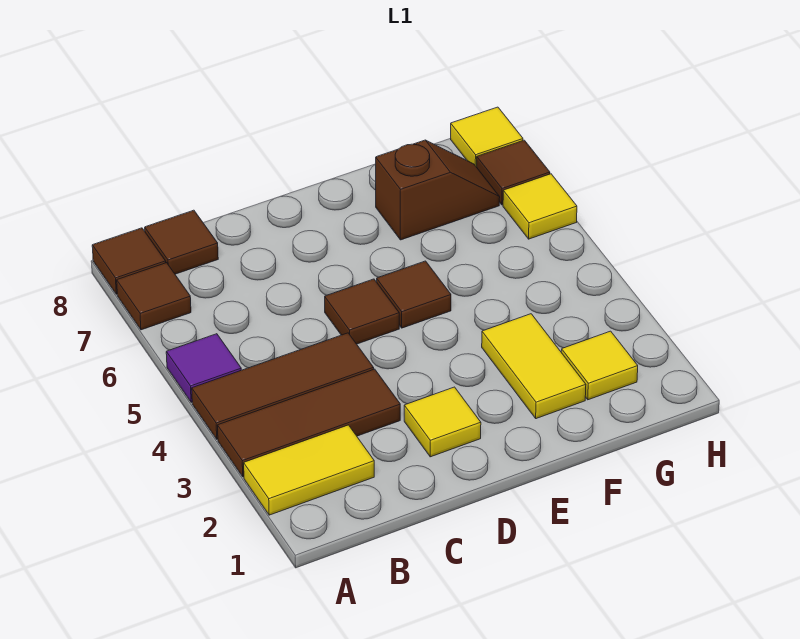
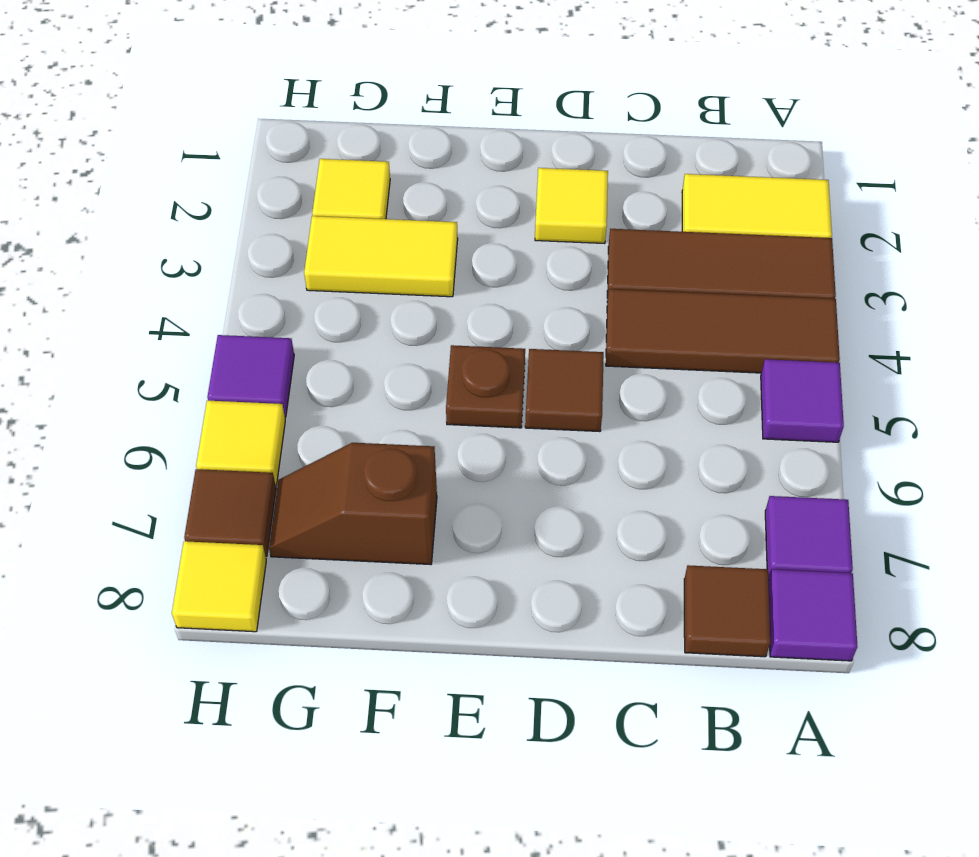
brown tile A7 level 1 -> purple tile A7 level 1
brown tile A8 level 1 -> purple tile A8 level 1
brown tile E5 level 1 -> brown plate E5 level 1
yellow tile F2:F3 level 1 -> yellow tile F3:G3 level 1
none -> purple tile H5 level 1

